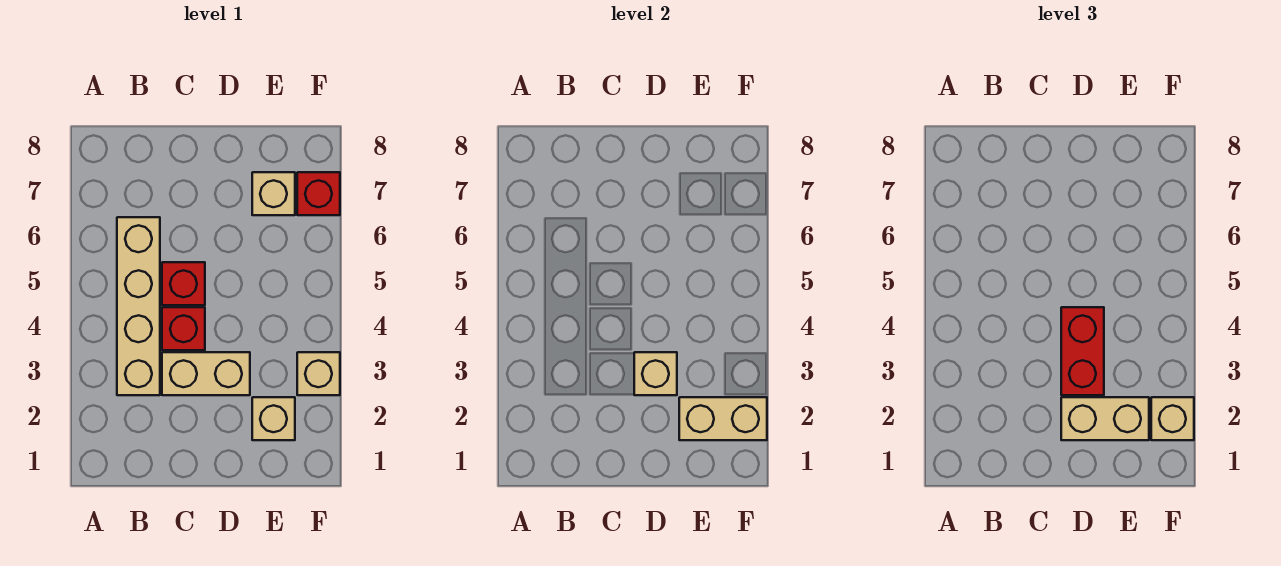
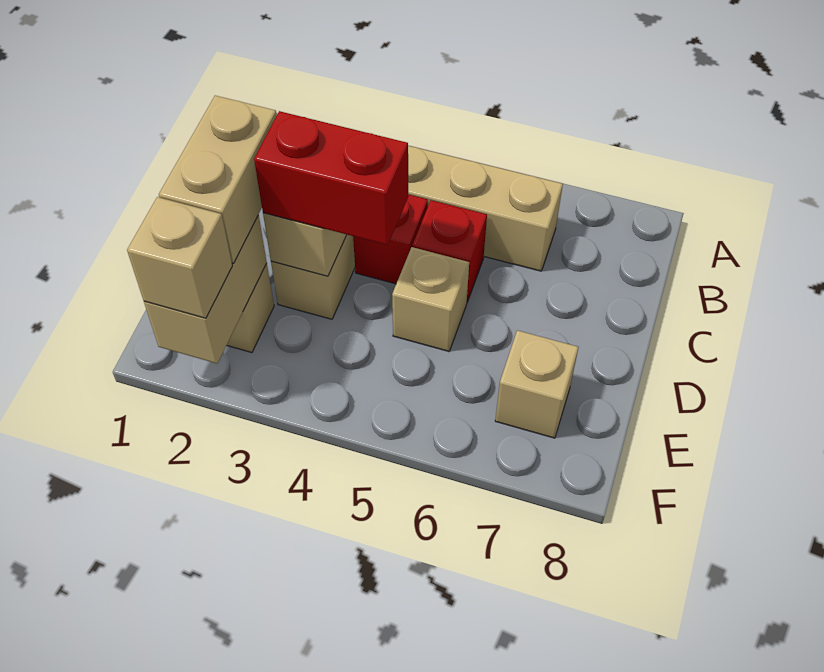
tan brick F3 level 1 -> tan brick D5 level 1
red brick F7 level 1 -> none

